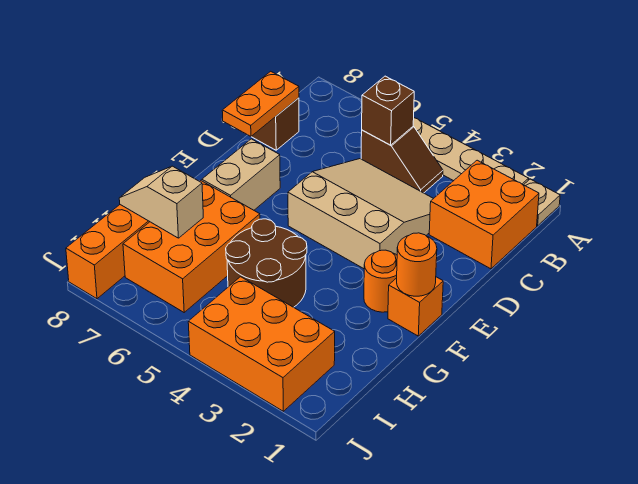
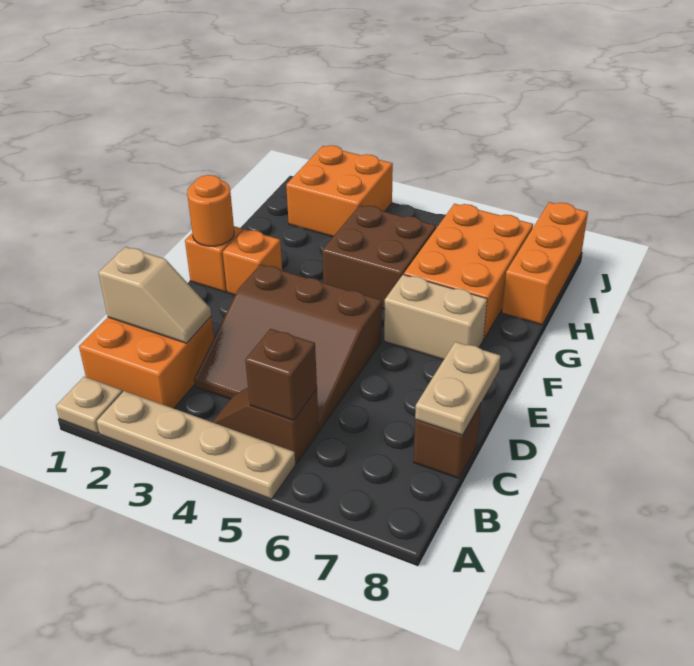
tan slope C3:E5 level 1 top E -> brown slope C3:E5 level 1 top E
orange plate C8:D8 level 2 -> tan plate C8:D8 level 2
tan brick E7:F7 level 1 -> tan brick F6:F7 level 1
orange round brick F2 level 1 -> orange brick F2 level 1
brown round brick G4:H5 level 1 -> brown brick G4:H5 level 1
tan slope H7:H8 level 2 top 7 -> tan slope C1:C2 level 2 top 1
orange brick I2:J4 level 1 -> orange brick I2:J3 level 1

